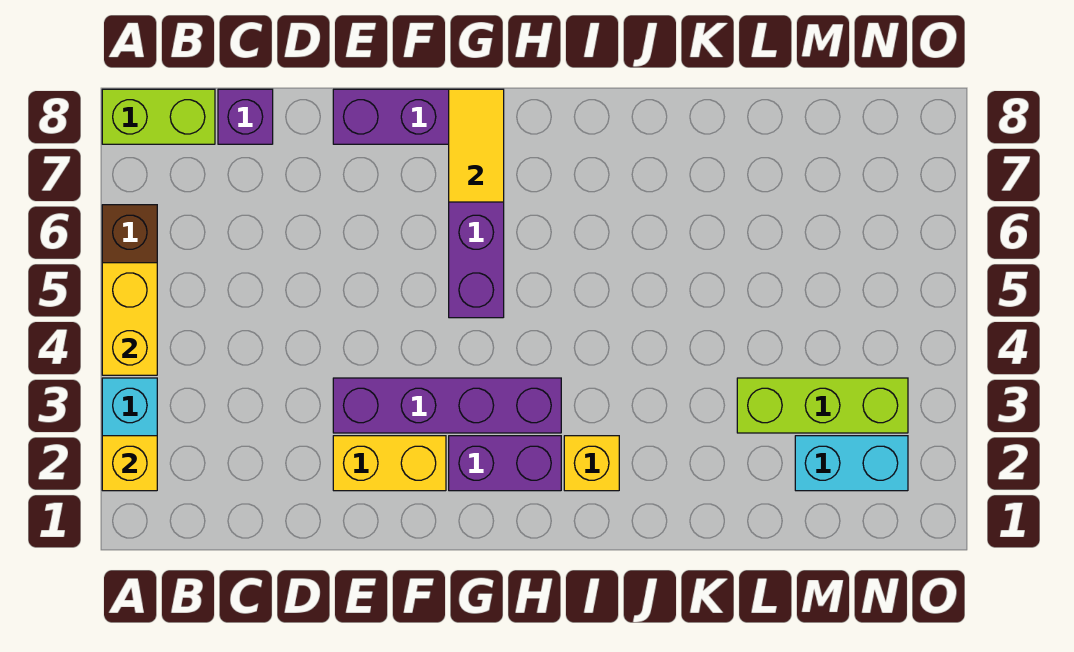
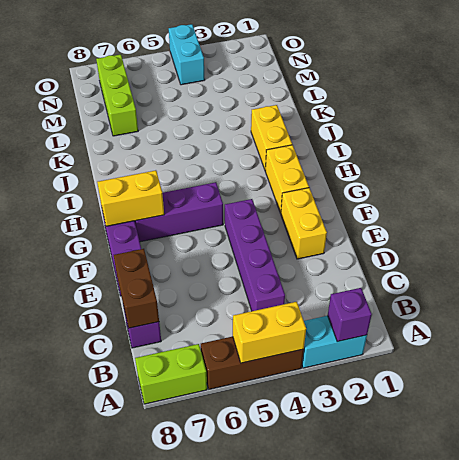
yellow brick A2 level 2 -> purple brick A2 level 2
lime brick A8:B8 level 1 -> lime brick A7:A8 level 1
none -> brown brick C8:D8 level 2
purple brick E3:H3 level 1 -> purple brick C4:F4 level 1
purple brick G2:H2 level 1 -> yellow brick G2:H2 level 1
yellow tile G7:G8 level 2 -> yellow brick G7:G8 level 2
yellow brick I2 level 1 -> yellow brick I2:J2 level 1
lime brick L3:N3 level 1 -> lime brick L7:N7 level 1
cyan brick M2:N2 level 1 -> cyan brick N4:O4 level 1

